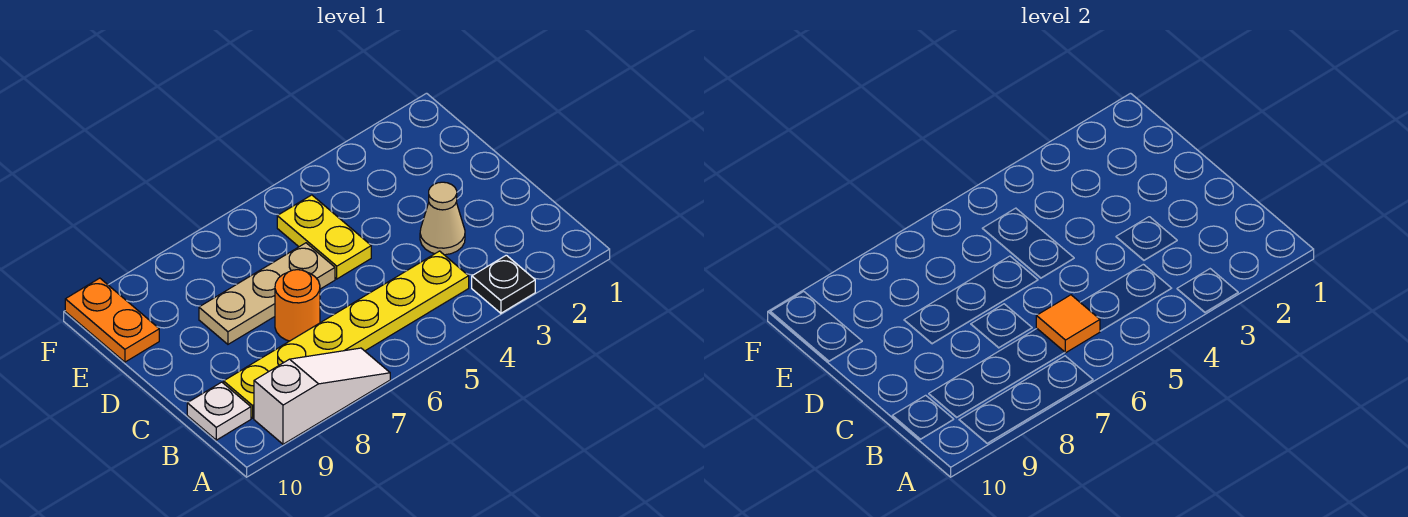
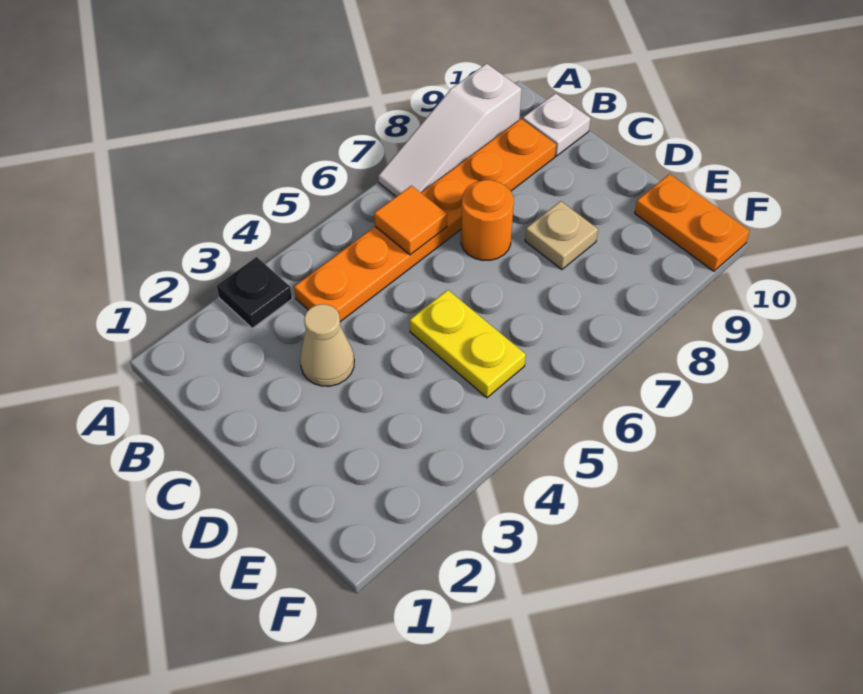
yellow plate B4:B9 level 1 -> orange plate B4:B9 level 1
tan plate D6:D8 level 1 -> tan plate D8 level 1

